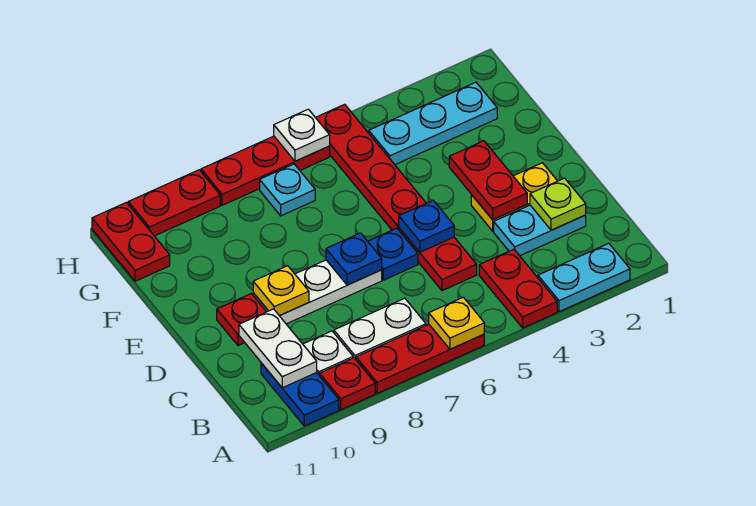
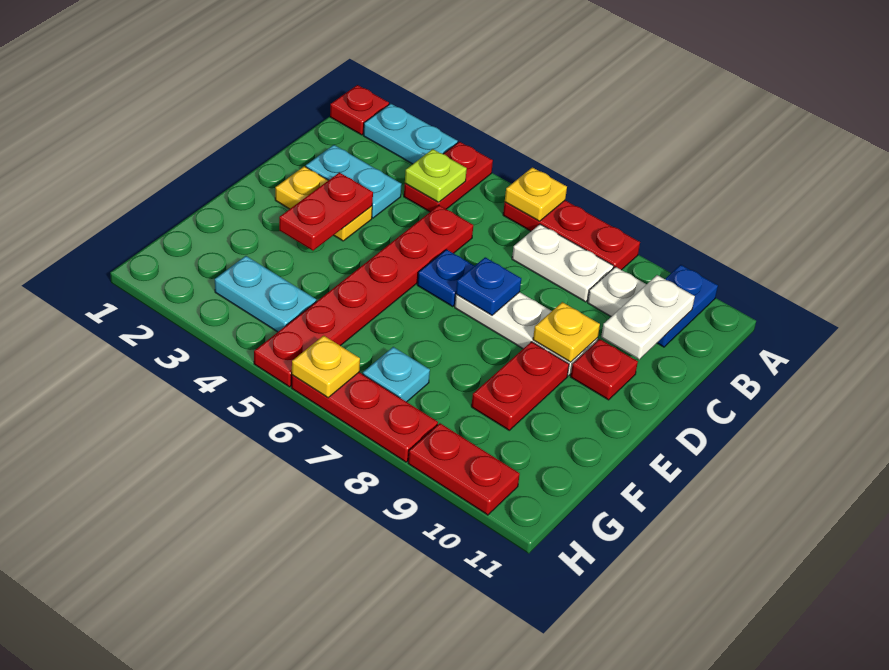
red plate A9 level 1 -> red plate A1 level 1
lime plate C2 level 2 -> lime plate B4 level 2
blue plate D5 level 2 -> none
cyan plate G2:G4 level 1 -> cyan plate G3:G4 level 1
red plate G11:H11 level 1 -> red plate E9:F9 level 1
white plate H6 level 2 -> yellow plate H6 level 2

